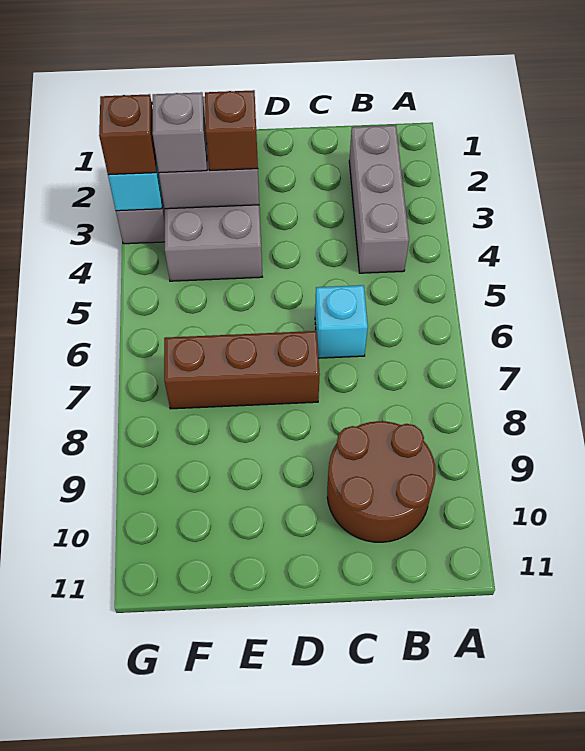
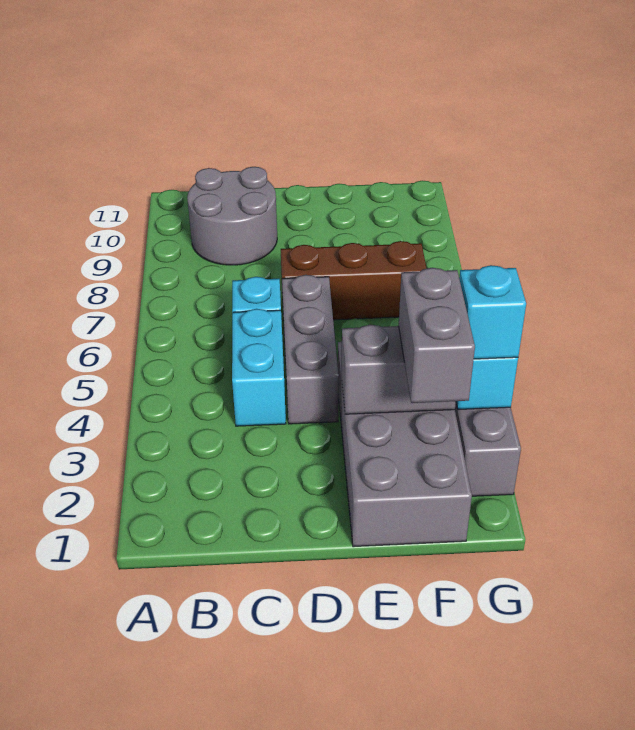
grey brick B2:B4 level 1 -> grey brick D4:D6 level 1
brown round brick B9:C10 level 1 -> grey round brick B9:C10 level 1
none -> cyan brick C4:C5 level 1
brown brick E3 level 3 -> none
grey brick F3 level 3 -> grey brick F2:F3 level 3
brown brick G3 level 3 -> cyan brick G3 level 3

